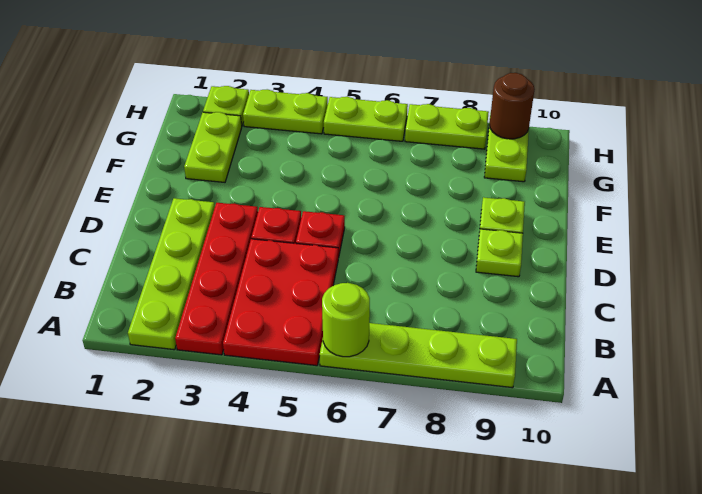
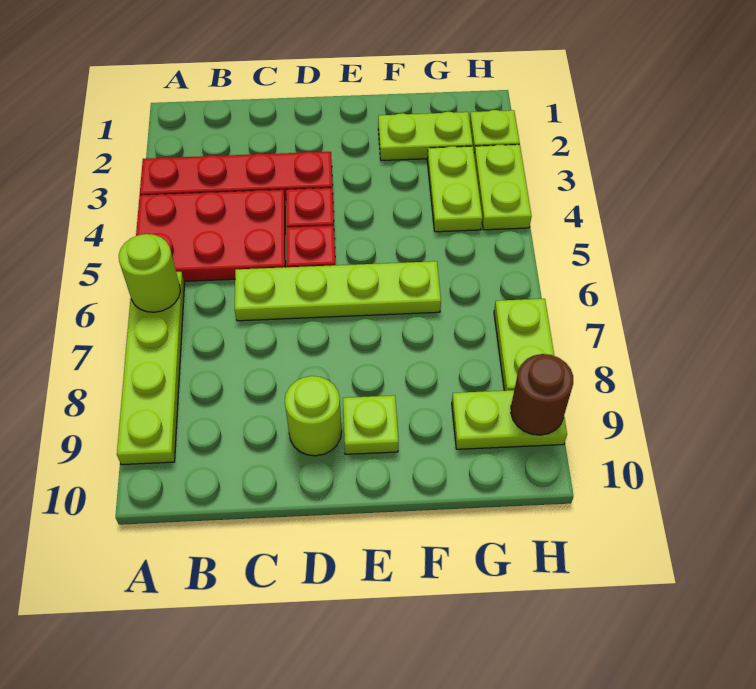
lime plate A2:D2 level 1 -> lime plate C6:F6 level 1
lime plate D9 level 1 -> lime round brick D9 level 1
lime plate H5:H6 level 1 -> lime plate G3:G4 level 1

